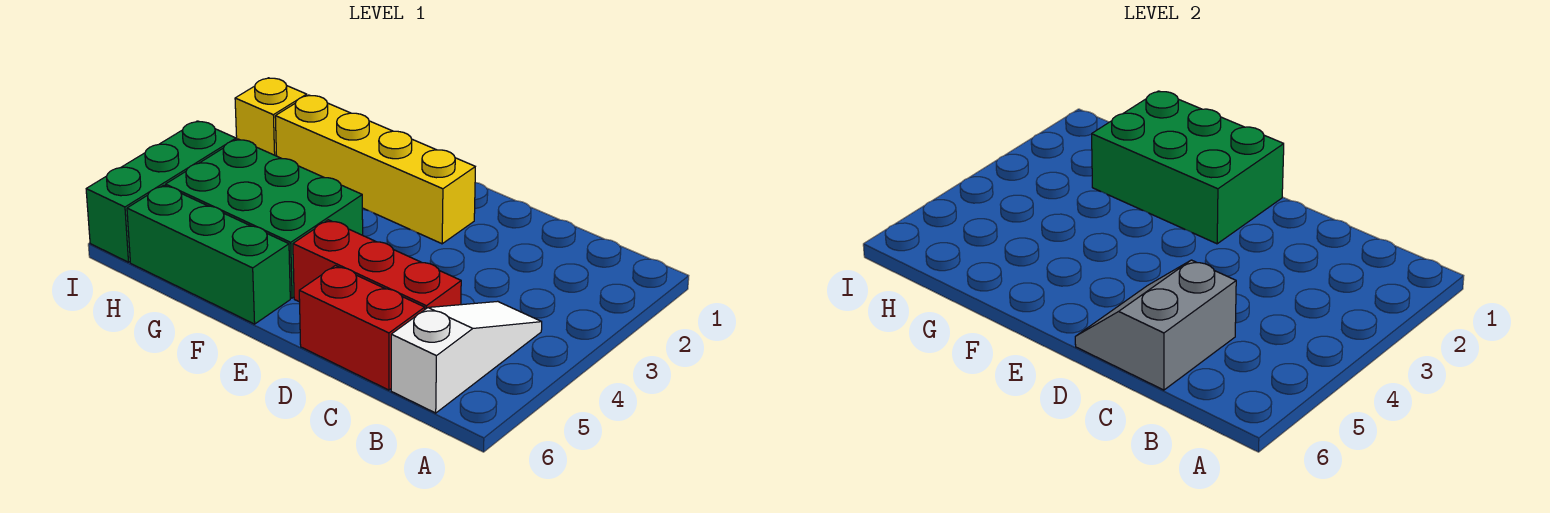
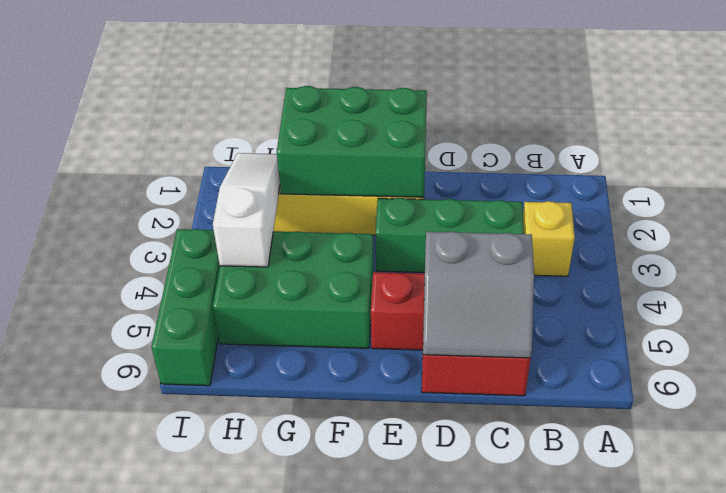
white slope B4:B6 level 1 top 6 -> white slope H2:H4 level 2 top 4
grey slope C5:D6 level 2 top C -> grey slope C5:D6 level 2 top 5
green brick F6:H6 level 1 -> green brick C3:E3 level 1
yellow brick I2 level 1 -> yellow brick B3 level 1

